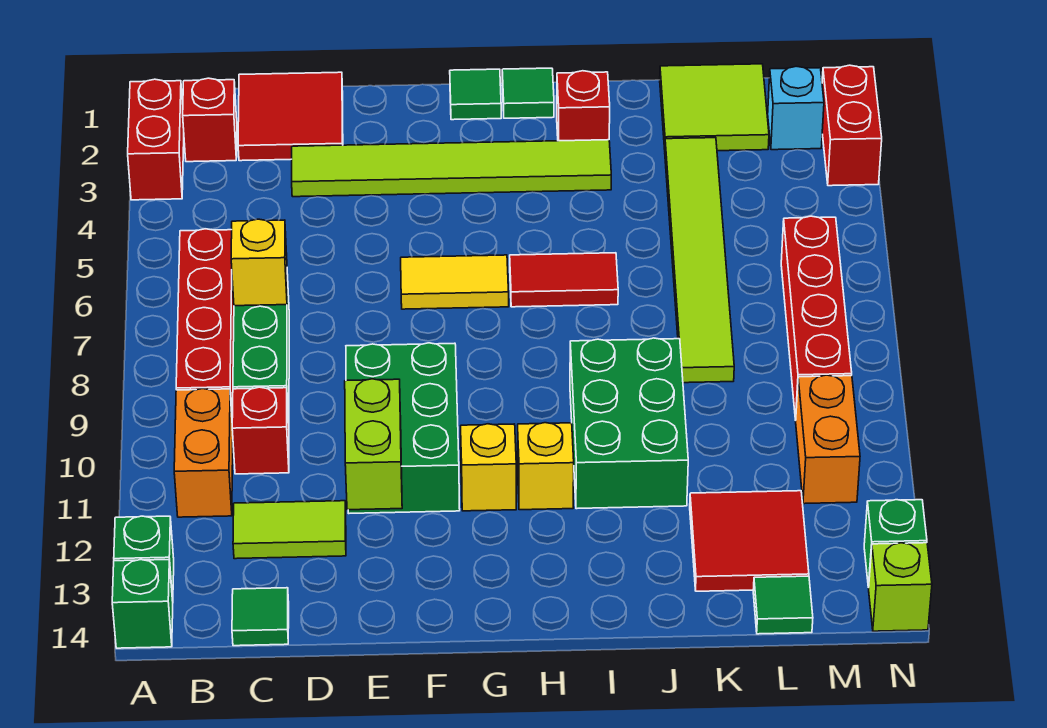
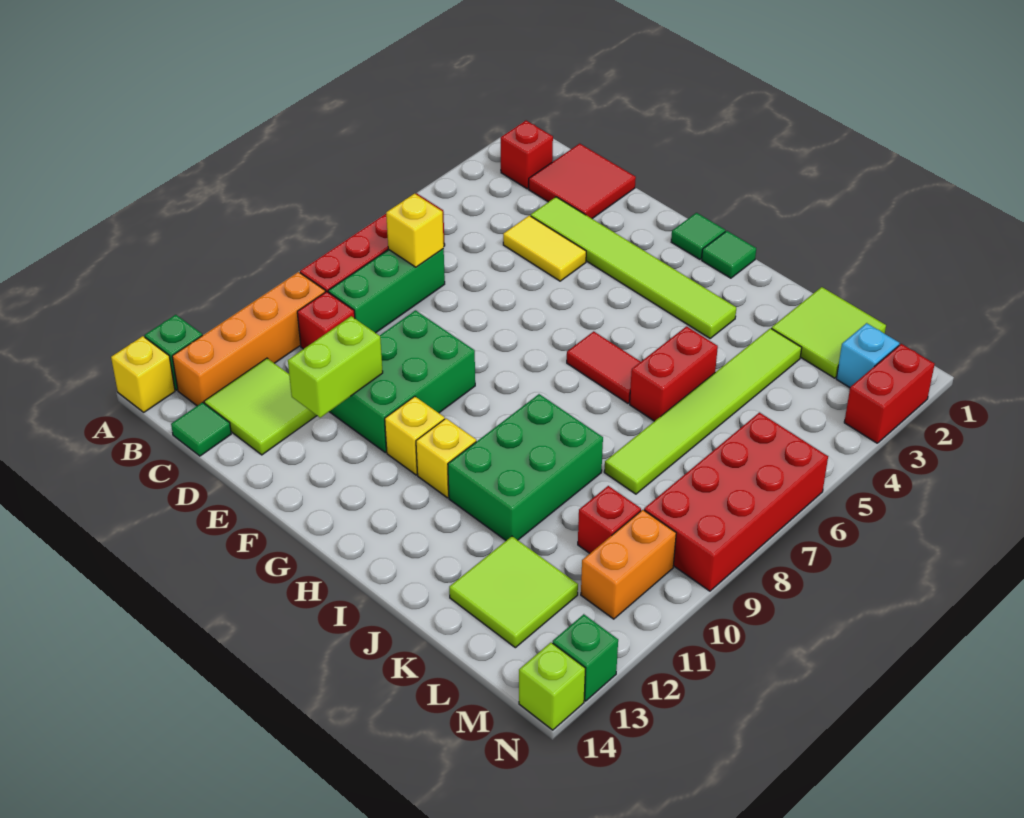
red brick A2:A3 level 1 -> red brick J5:J6 level 1
green brick A14 level 1 -> yellow brick A14 level 1
orange brick B10:B11 level 1 -> orange brick B10:B13 level 1
lime tile C12:D12 level 1 -> lime tile C12:D13 level 1
yellow tile F6:G6 level 1 -> yellow tile D4:E4 level 1
red brick I2 level 1 -> red brick L10 level 1
red tile K12:L13 level 1 -> lime tile K12:L13 level 1
green tile L14 level 1 -> none
red brick M6:M9 level 1 -> red brick M6:N9 level 1

